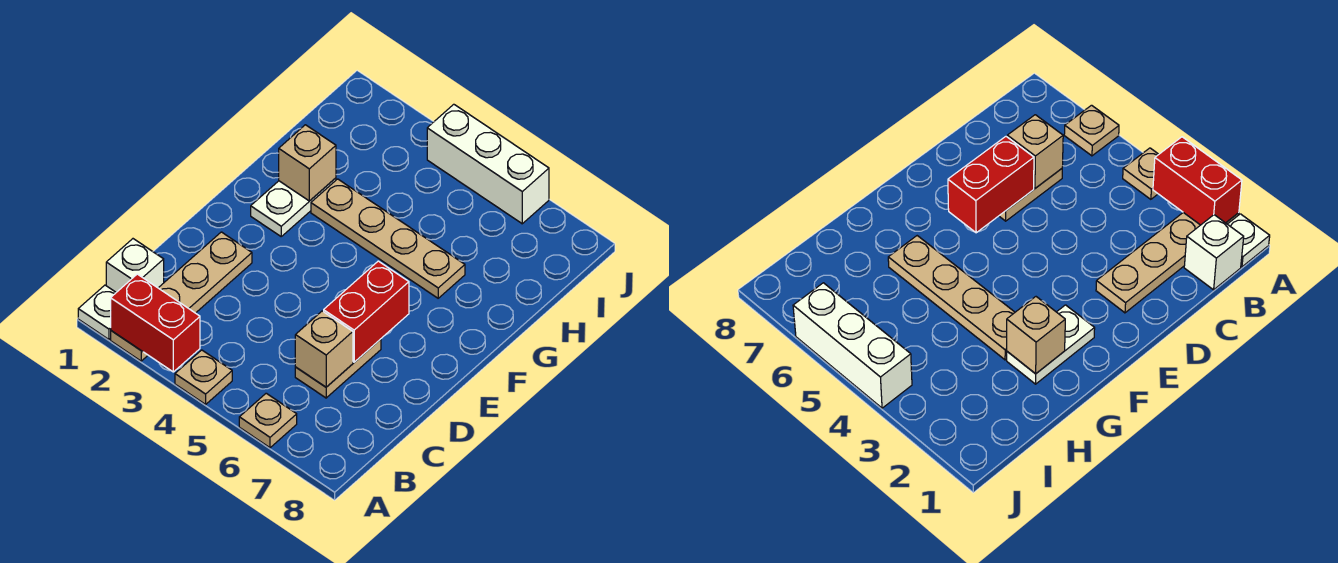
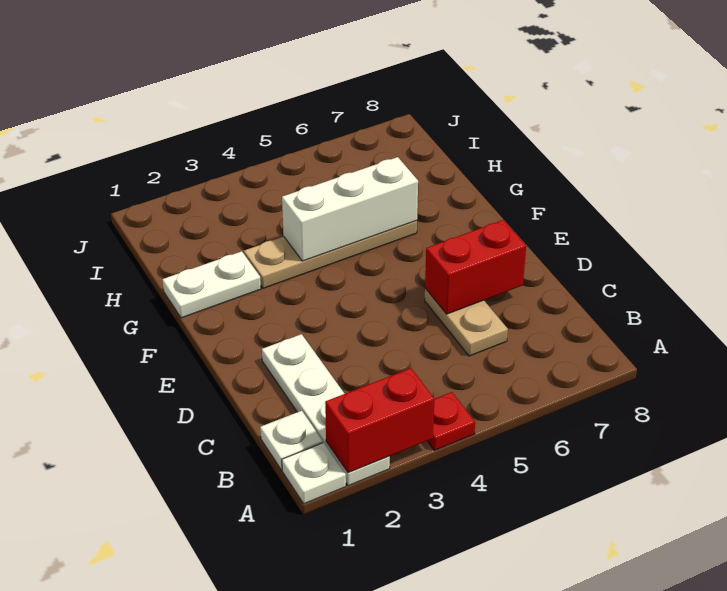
tan plate A2:D2 level 1 -> white plate A2:D2 level 1
tan plate A4 level 1 -> red plate A4 level 1
tan plate A6 level 1 -> none
white brick B1 level 1 -> white plate B1 level 1
tan brick C6 level 2 -> none
red brick D6:E6 level 2 -> red brick D6:D7 level 2
white plate F2:G2 level 1 -> white plate G1:G2 level 1
tan brick G2 level 2 -> none
white brick J4:J6 level 1 -> white brick G4:G6 level 2

